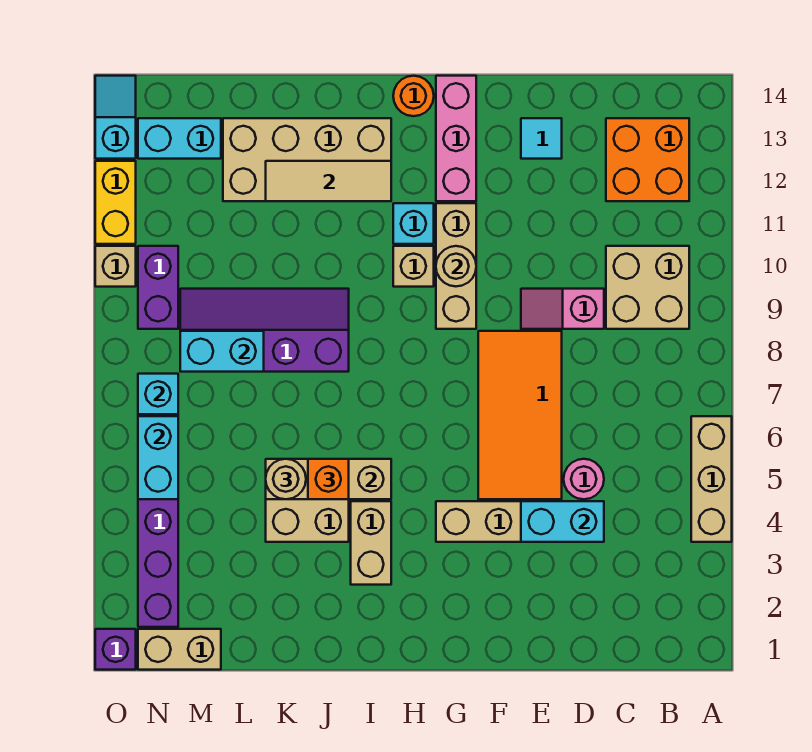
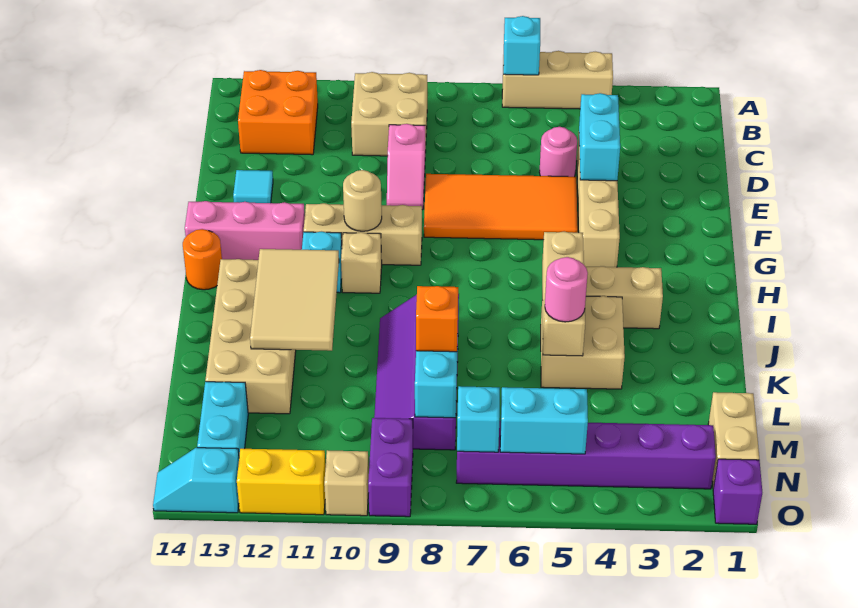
none -> cyan brick A6 level 2
tan tile I12:K12 level 2 -> tan tile I11:K12 level 2
orange brick J5 level 3 -> orange brick L8 level 3
tan round brick K5 level 3 -> pink round brick K5 level 3
purple brick N9:N10 level 1 -> purple brick N9:O9 level 1

